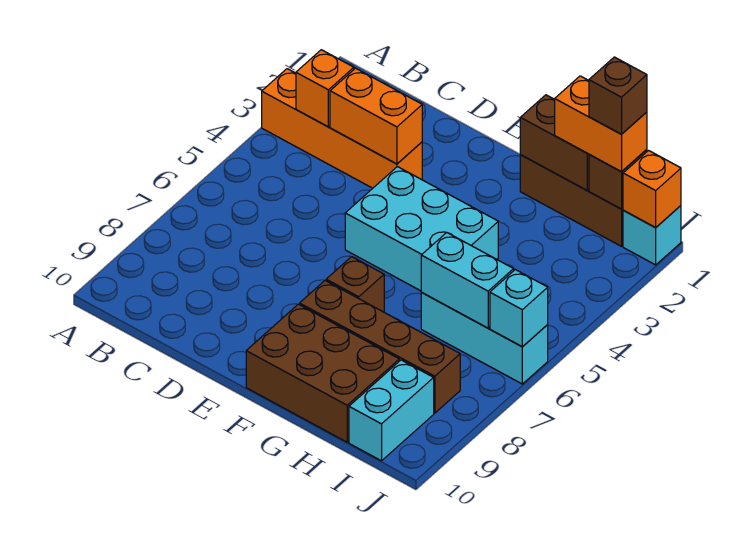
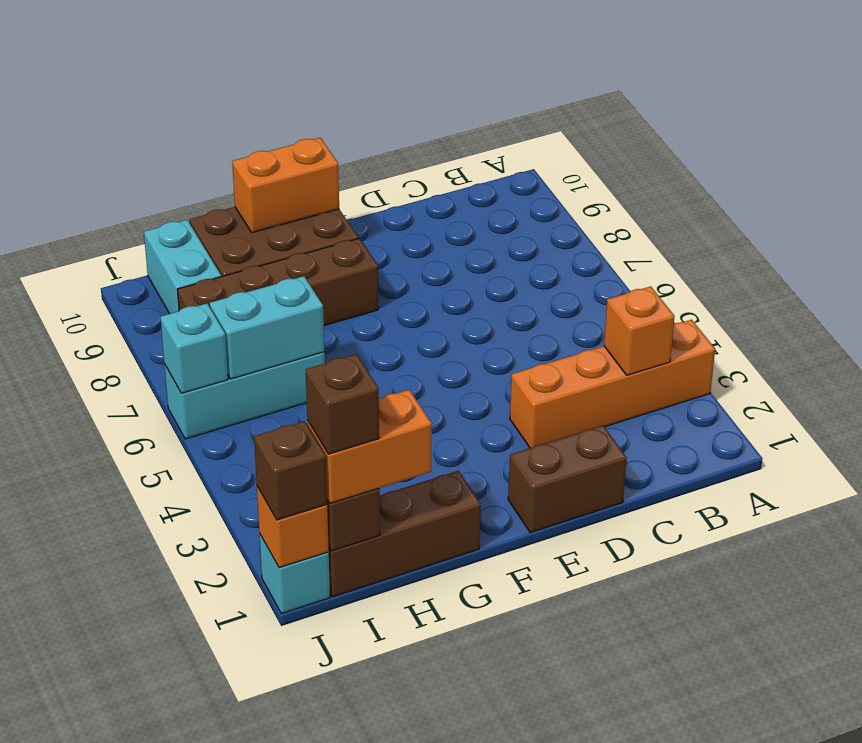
orange brick C3:D3 level 2 -> orange brick F10:G10 level 2
cyan brick E4:G5 level 1 -> none
brown brick F7 level 1 -> brown brick J1 level 3
brown brick G1:H1 level 2 -> brown brick D1:E1 level 1

